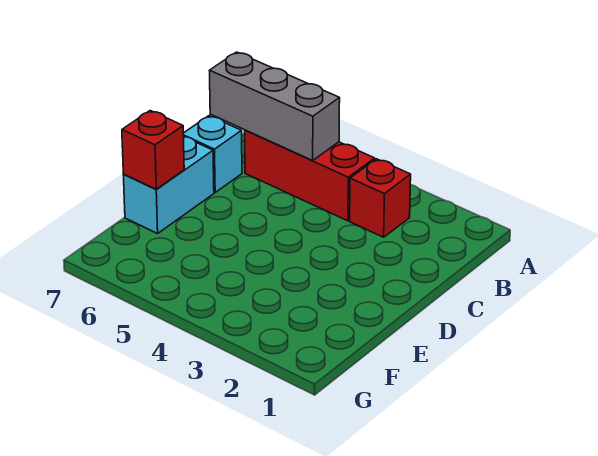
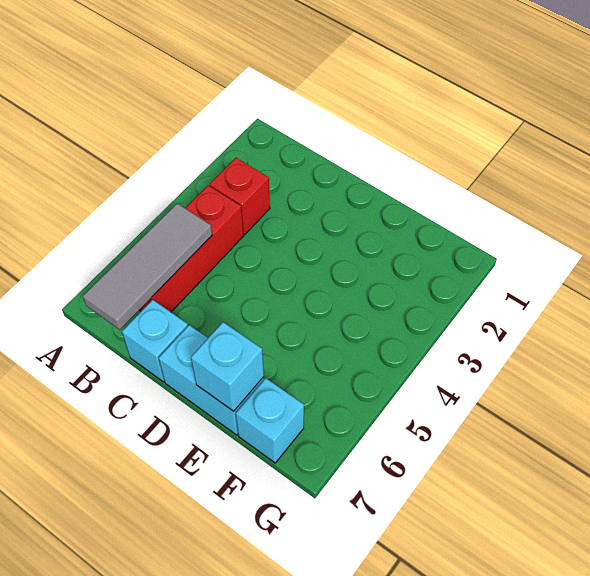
grey brick B5:B7 level 2 -> grey tile B5:B7 level 2
red brick E7 level 2 -> cyan brick E7 level 2
none -> cyan brick F7 level 1

